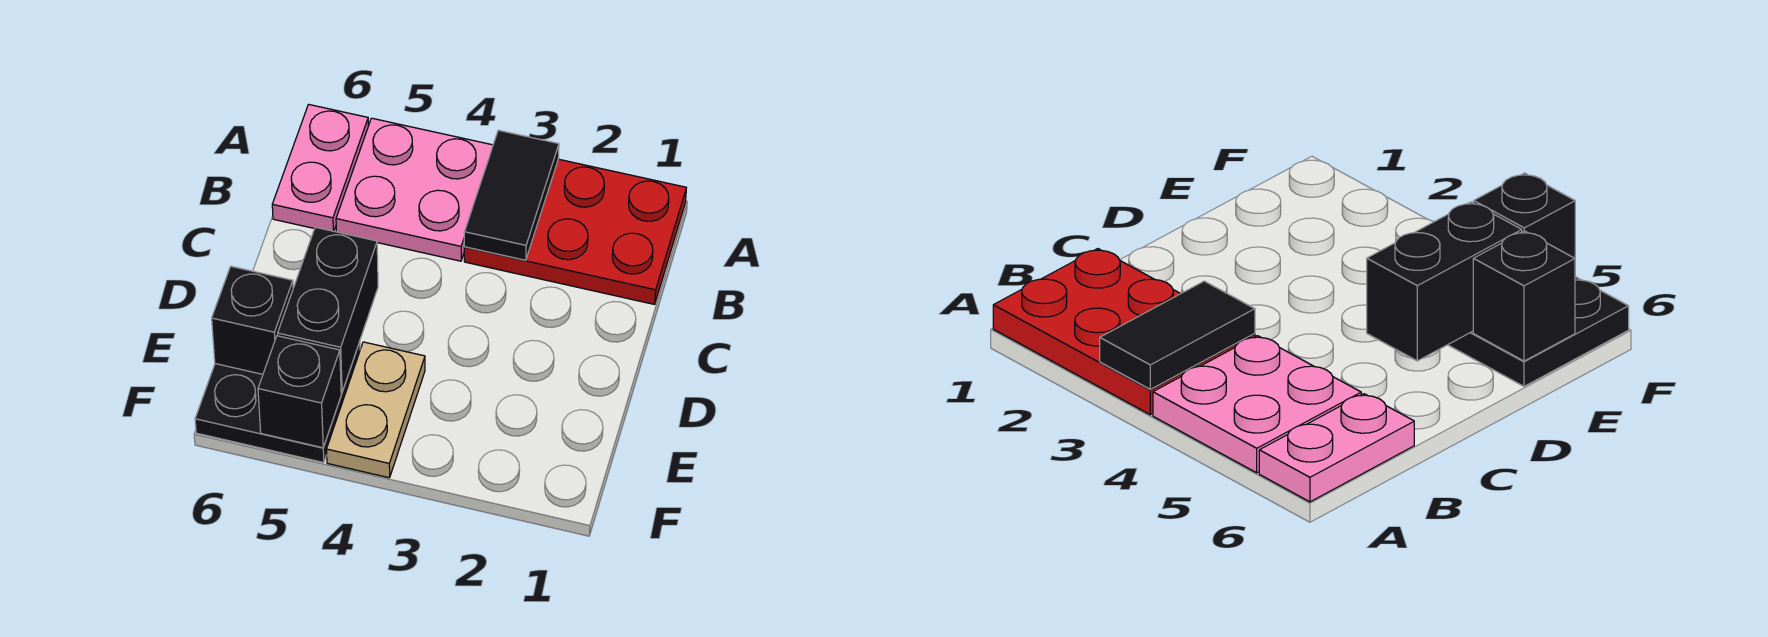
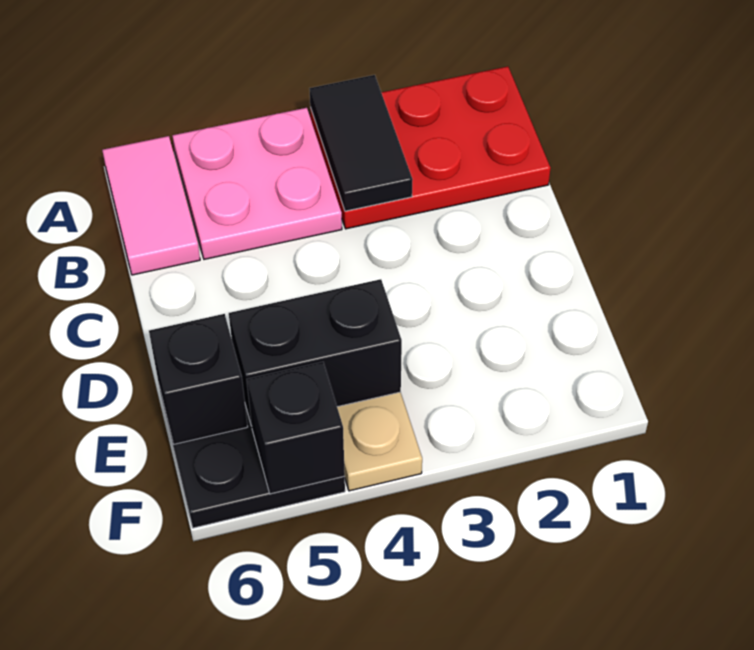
pink plate A6:B6 level 1 -> pink tile A6:B6 level 1
black brick D5:E5 level 2 -> black brick E4:E5 level 2

